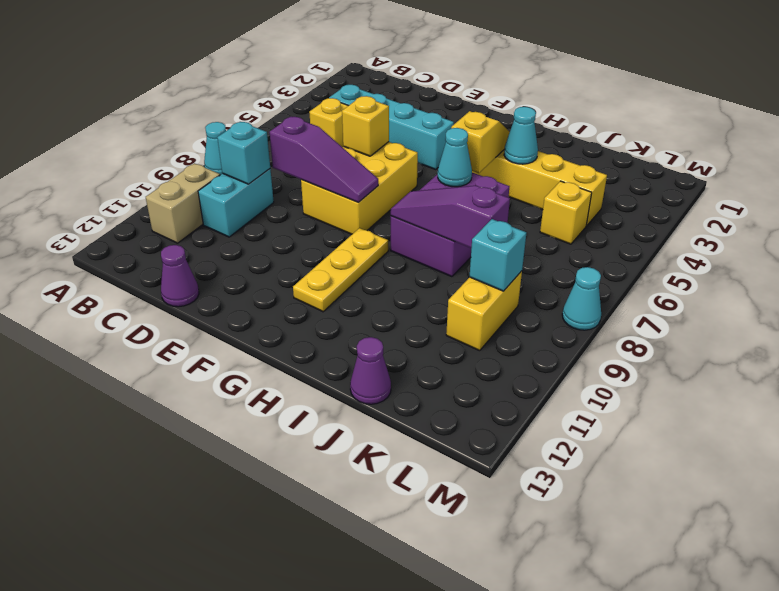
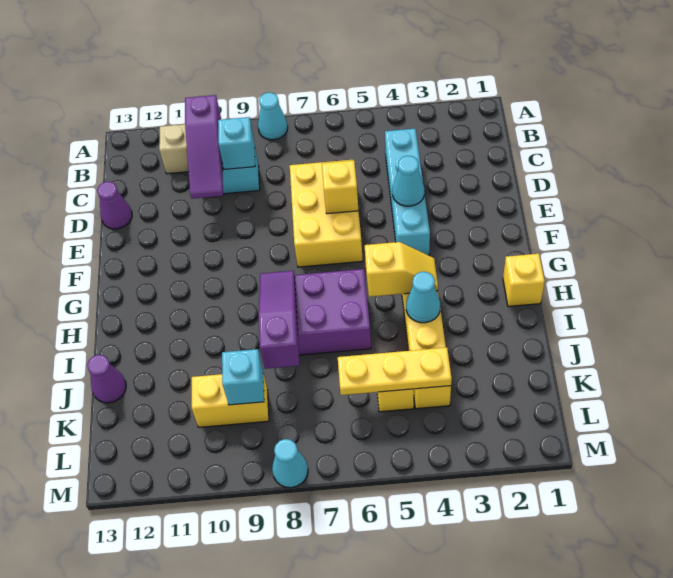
yellow brick C5 level 1 -> yellow brick H1 level 1
purple slope D8:F8 level 2 top D -> purple slope B10:D10 level 2 top B
yellow brick E6:F8 level 1 -> yellow brick D6:F7 level 1
yellow plate G9:G11 level 1 -> yellow plate K4:K6 level 2
cyan cone H6 level 2 -> cyan cone E4 level 2

